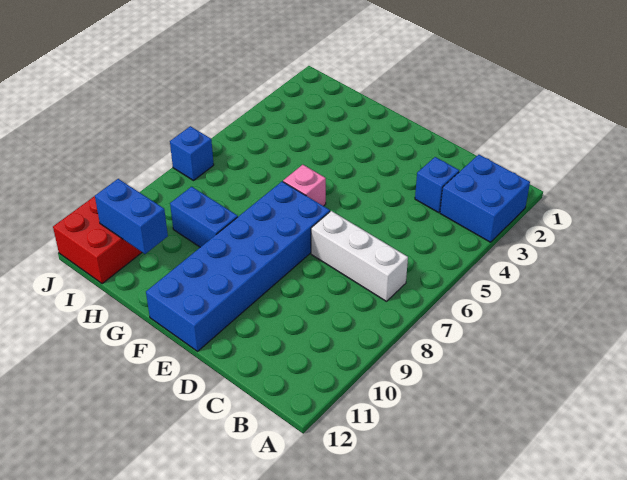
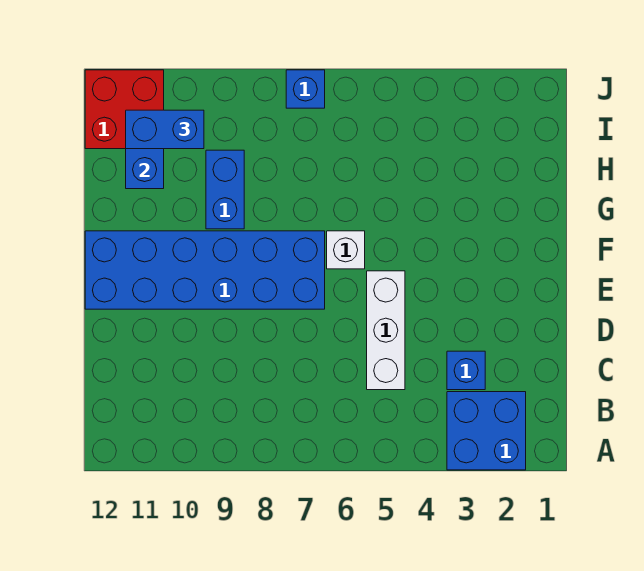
white brick B7:D7 level 1 -> white brick C5:E5 level 1
pink brick F6 level 1 -> white brick F6 level 1
none -> blue brick I10:I11 level 3

